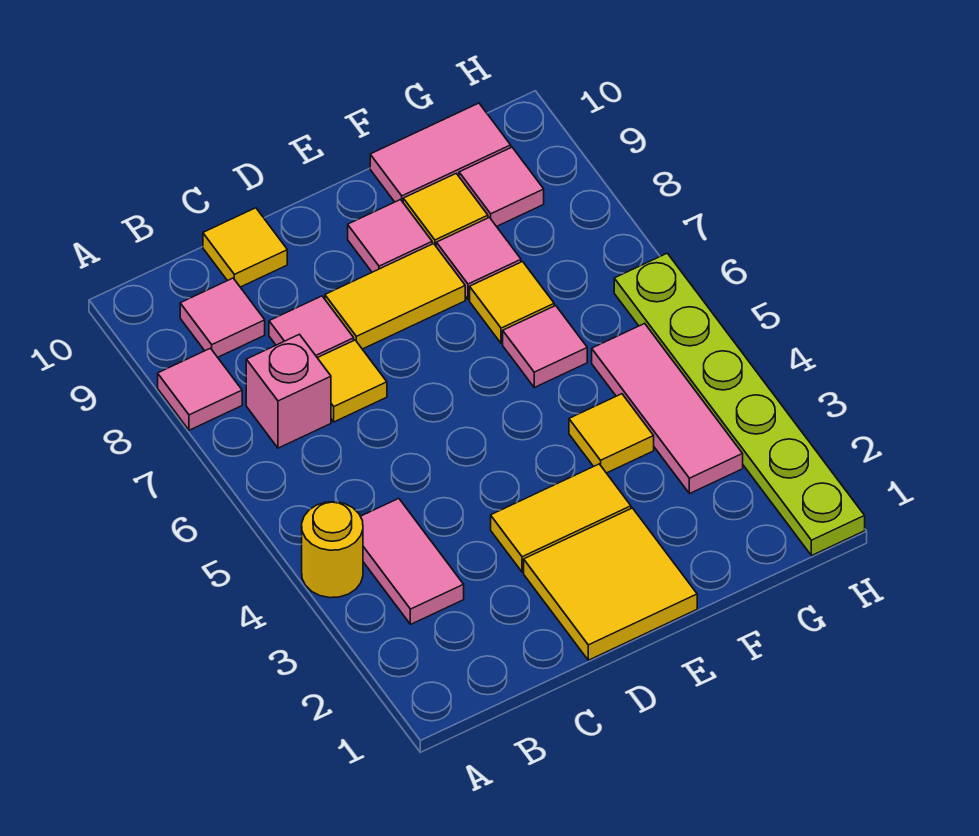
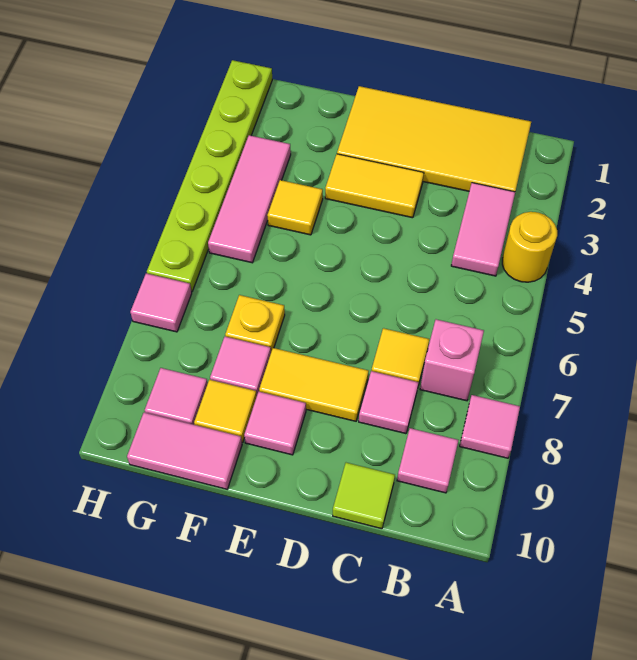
yellow tile C10 level 1 -> lime tile C10 level 1
yellow tile D1:E2 level 1 -> yellow tile B1:E2 level 1
pink tile F6 level 1 -> pink tile H7 level 1
yellow tile F7 level 1 -> yellow plate F7 level 1

